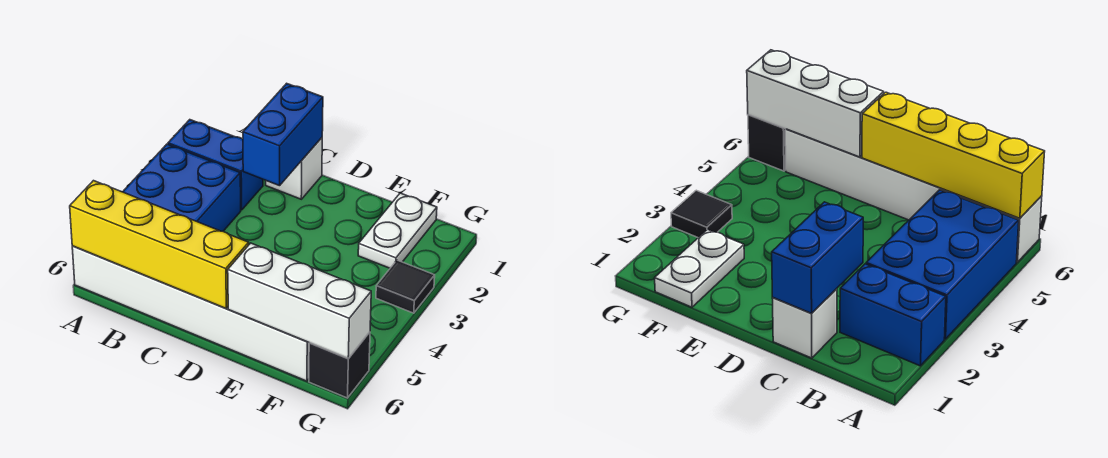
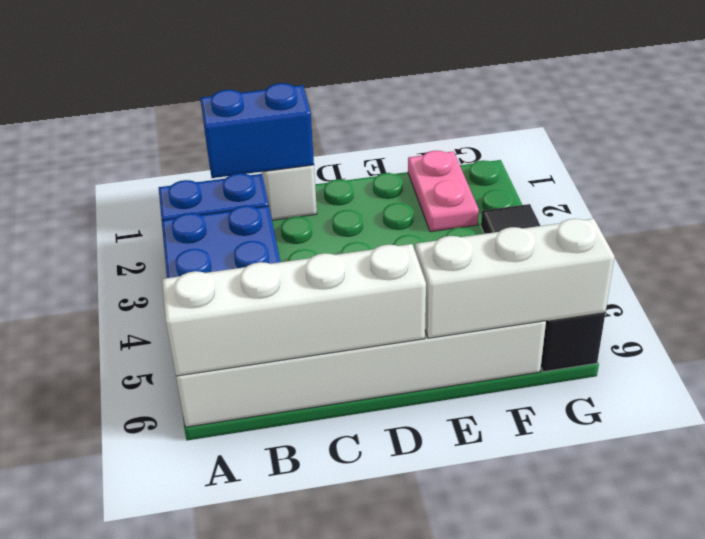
yellow brick A6:D6 level 2 -> white brick A6:D6 level 2
blue brick C1:C2 level 2 -> blue brick B1:C1 level 2
white plate F1:F2 level 1 -> pink plate F1:F2 level 1

